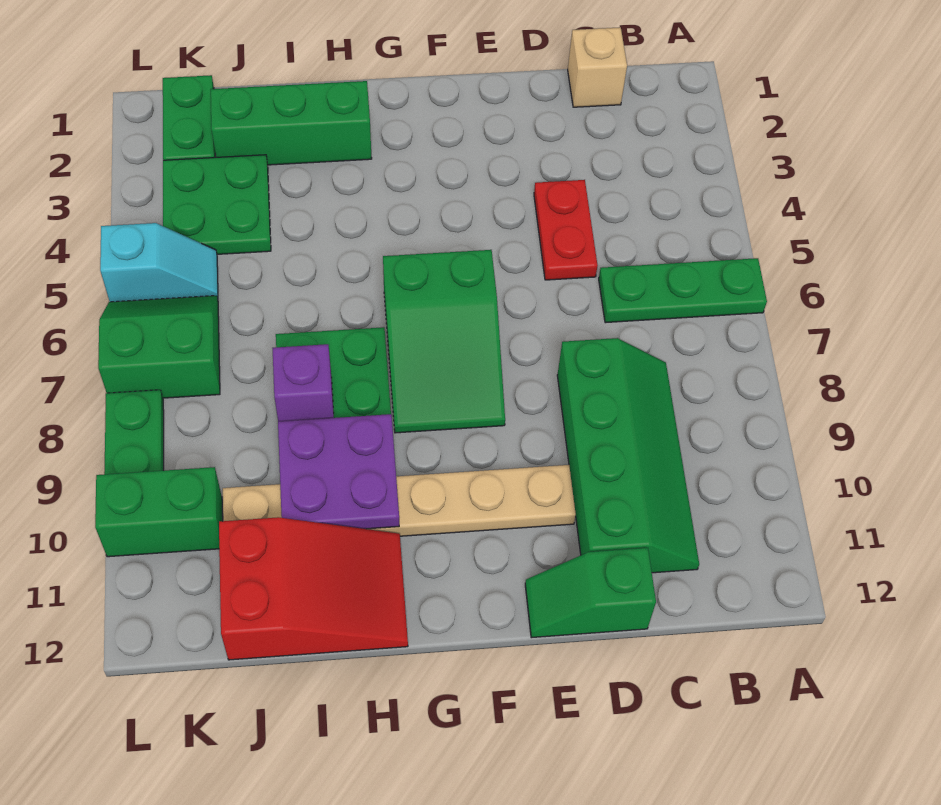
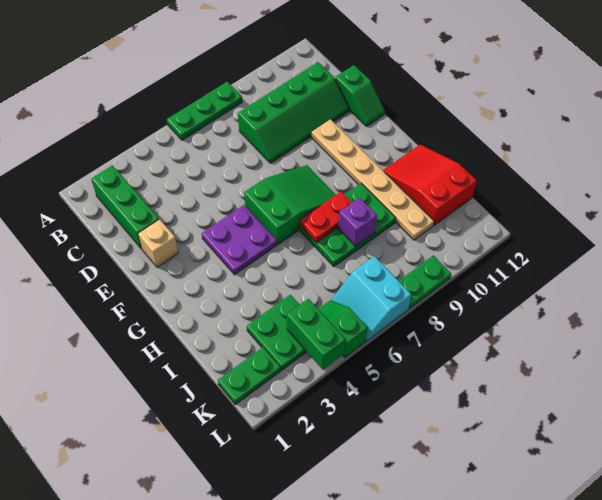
green plate A6:C6 level 1 -> green plate A6:A8 level 1
tan brick C1 level 1 -> tan brick E2 level 1
green slope C8:D11 level 1 top D -> green slope C8:D11 level 1 top C
red plate D4:D5 level 1 -> red plate H7:H8 level 2
green brick H2:J2 level 1 -> green brick B2:D2 level 1
purple plate H9:I10 level 2 -> purple plate F4:G5 level 1
cyan slope K5:L5 level 1 top L -> green slope K5:L5 level 1 top L
green slope K6:L7 level 1 top 7 -> cyan slope K6:L7 level 1 top 7
green brick K10:L10 level 1 -> green brick K4:L4 level 2

